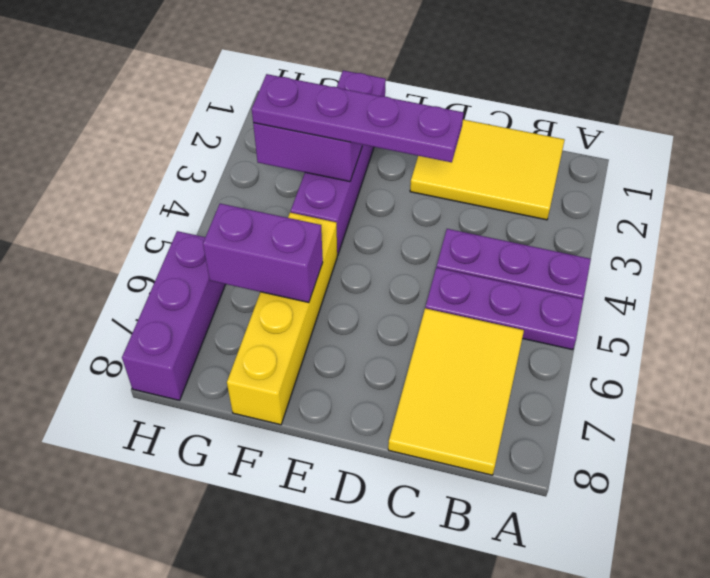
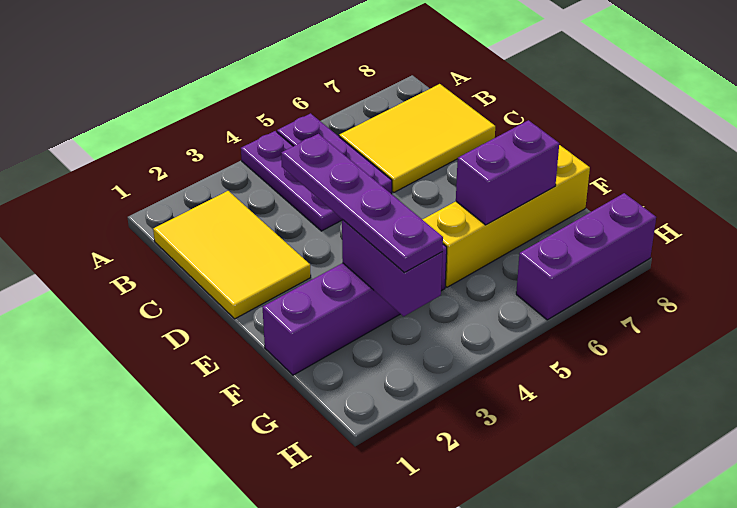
purple brick F6:G6 level 2 -> purple brick F6:F7 level 2

